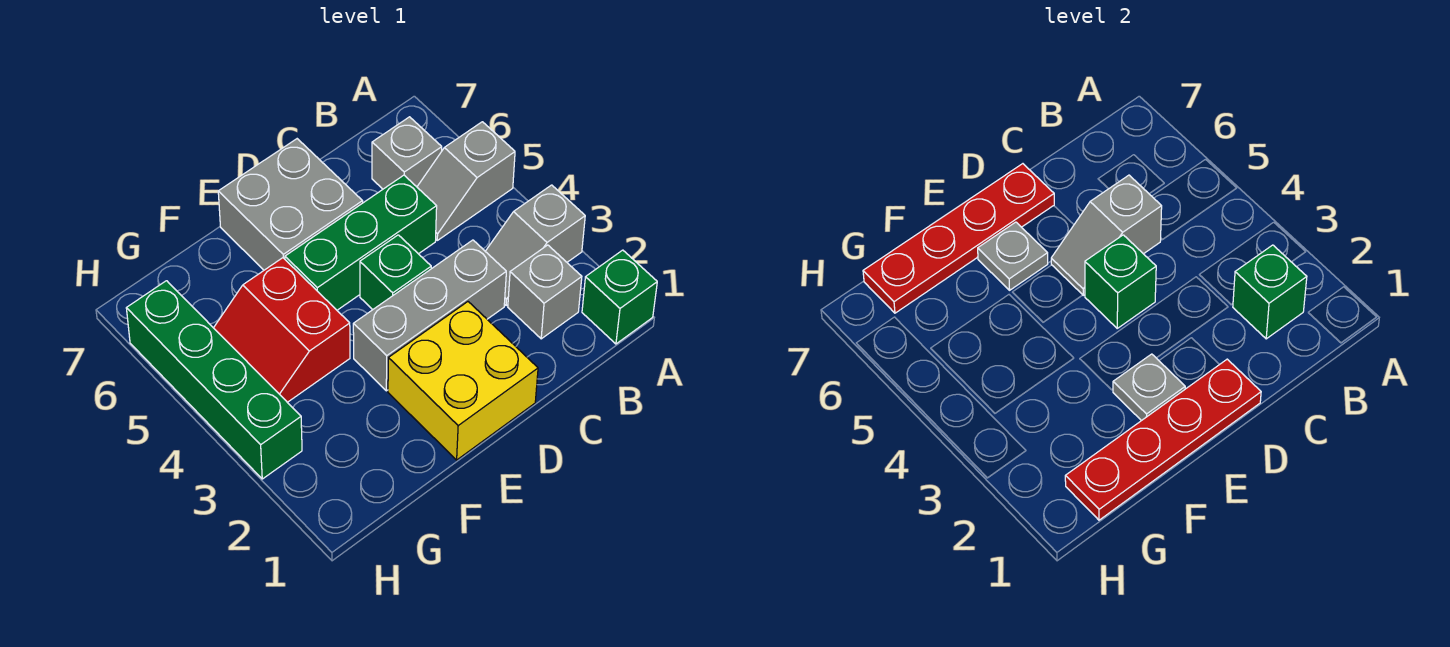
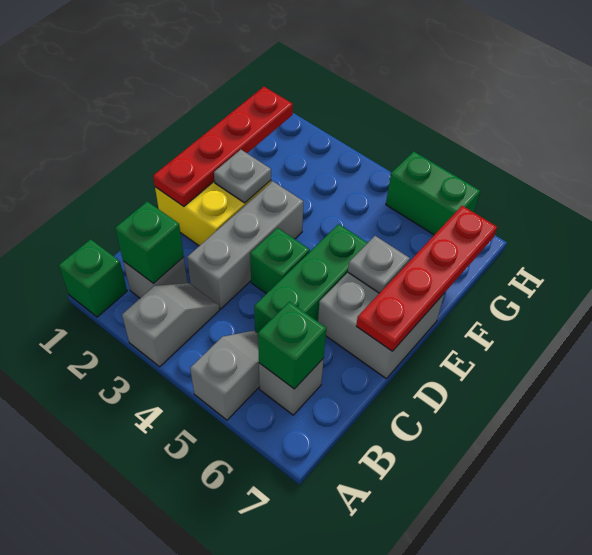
grey slope C5:D5 level 2 top C -> none
green brick D4 level 2 -> green brick B6 level 2
red slope F4:G5 level 1 top F -> none
green brick H3:H6 level 1 -> green brick H5:H6 level 1

